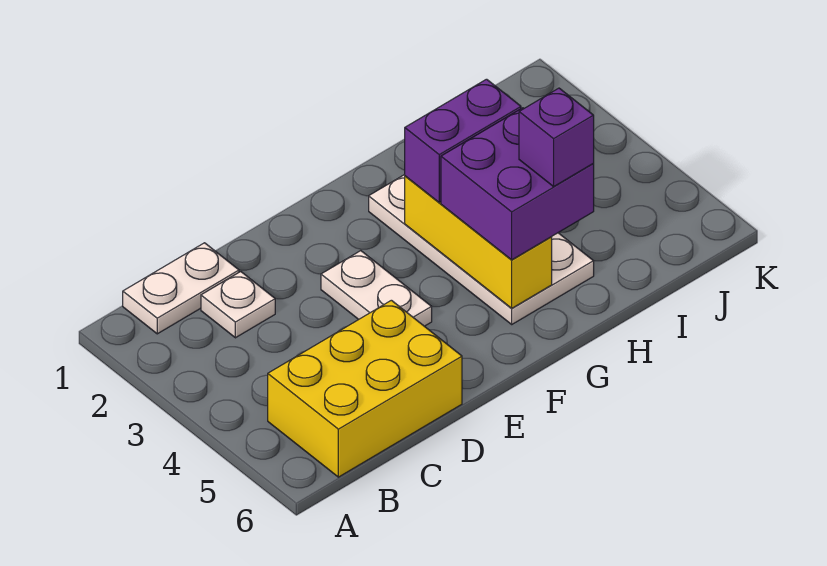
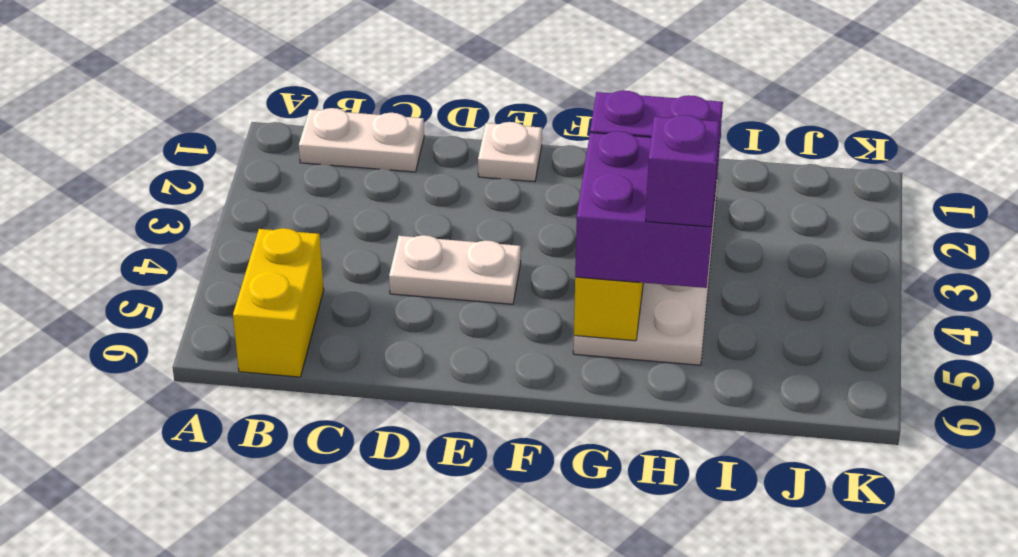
yellow brick B5:D6 level 1 -> yellow brick B5:B6 level 1
white plate C2 level 1 -> white plate E1 level 1
white plate E3:E4 level 1 -> white plate D4:E4 level 1

